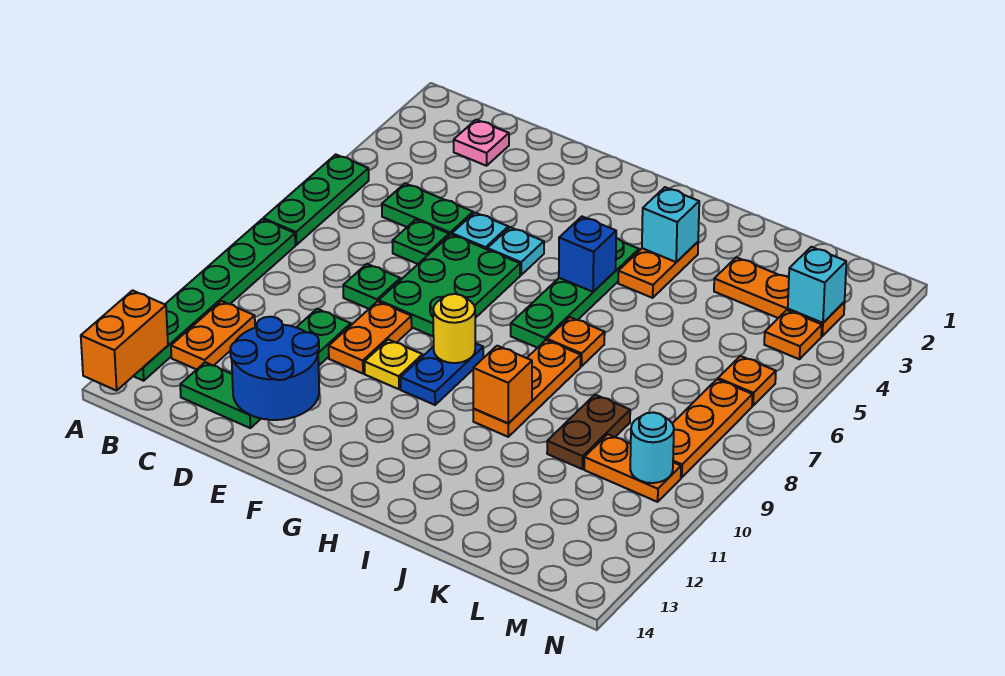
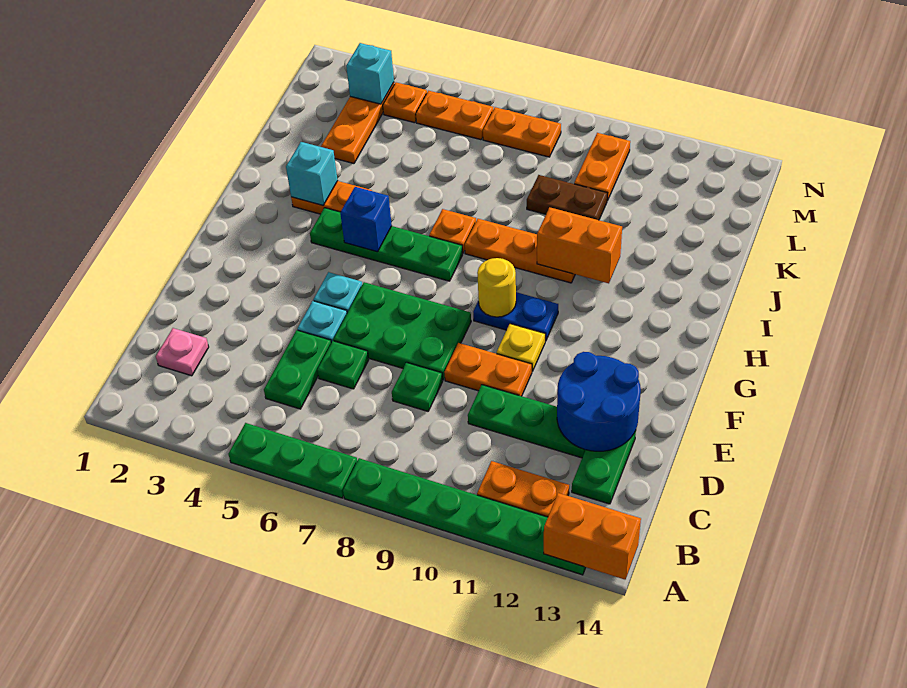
orange brick I10 level 2 -> orange brick I10:I11 level 2
orange plate M6 level 1 -> orange plate M5:M6 level 1
orange plate M7:M9 level 1 -> orange plate M7:M8 level 1
cyan round brick M10 level 2 -> none

